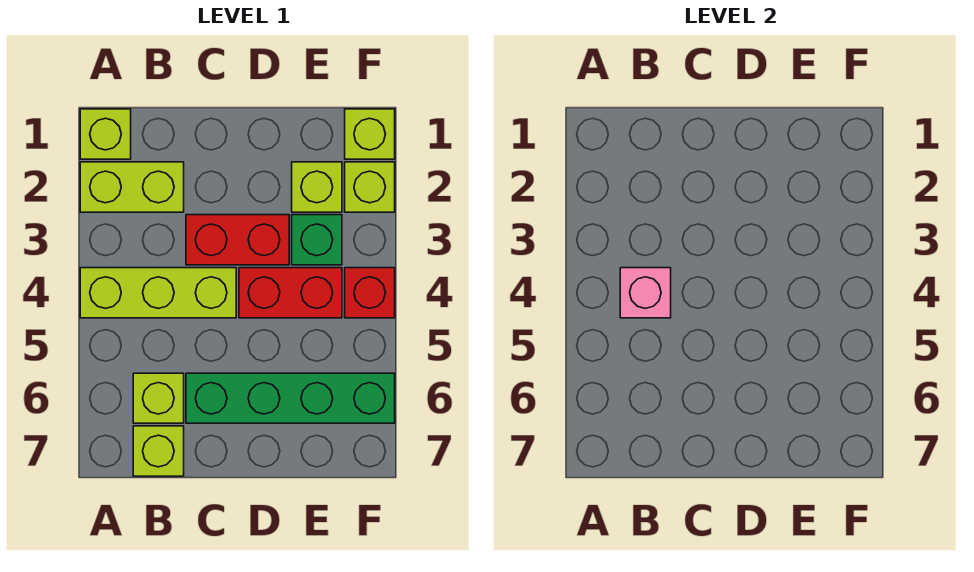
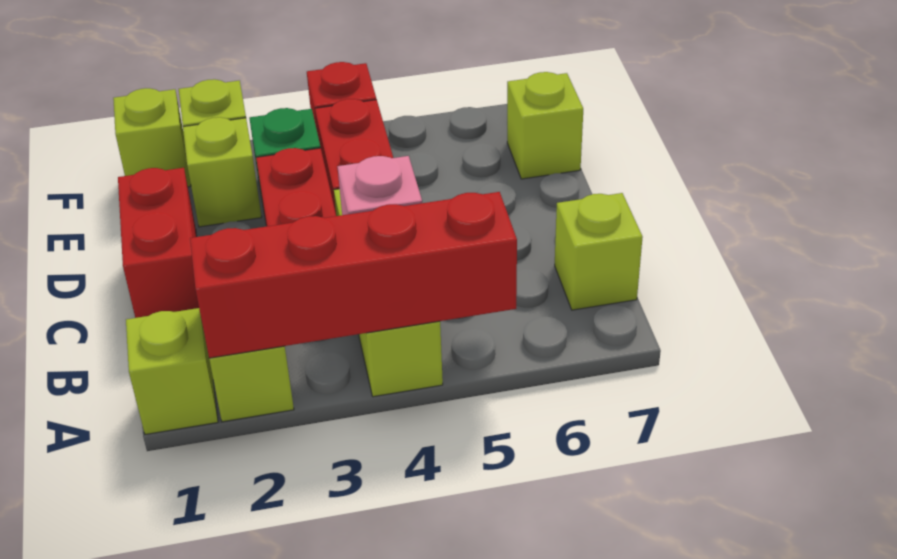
none -> red brick A2:A5 level 2
lime brick B6 level 1 -> lime brick E7 level 1
none -> red brick C1:D1 level 1
green brick C6:F6 level 1 -> none

